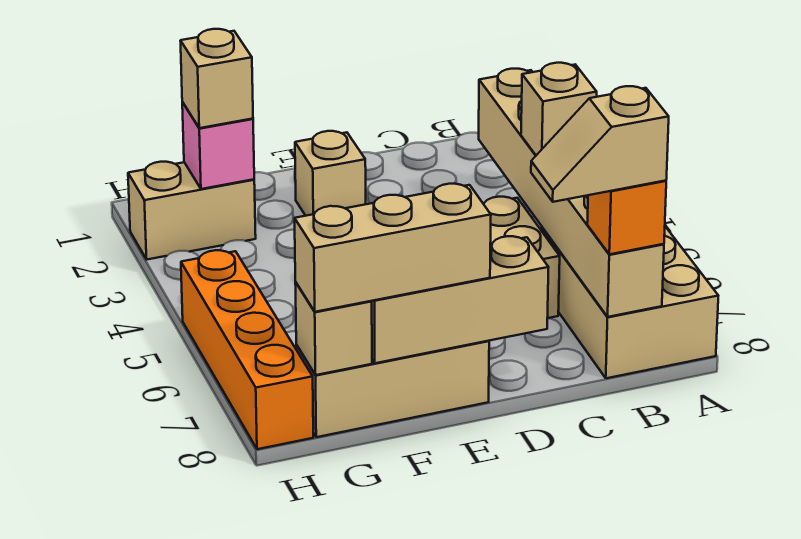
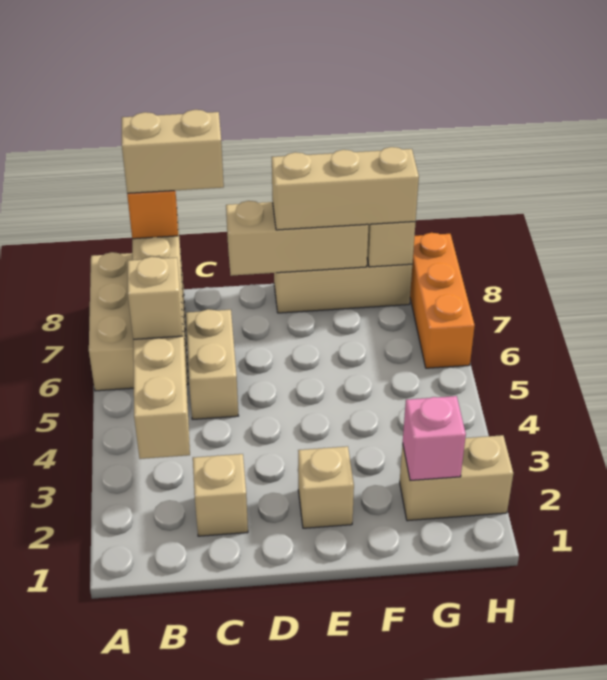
tan slope B8:C8 level 4 top B -> tan brick B8:C8 level 4
tan brick G2 level 3 -> tan brick C2 level 1
orange brick H5:H8 level 1 -> orange brick H6:H8 level 1

